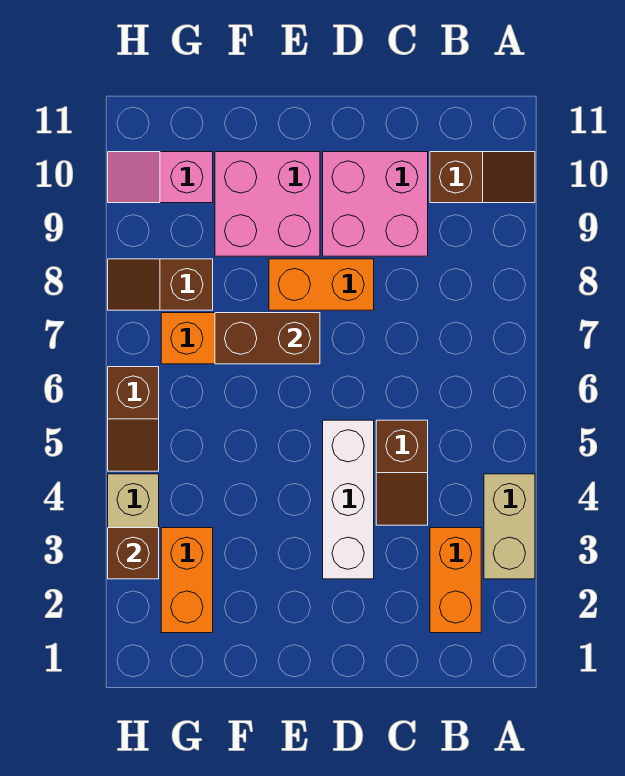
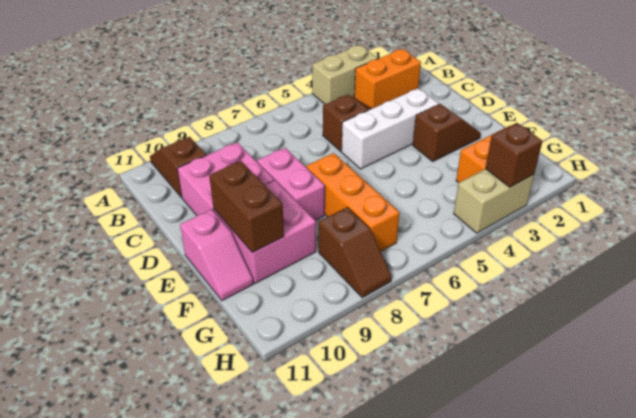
orange brick D8:E8 level 1 -> pink brick D8:E8 level 1
brown brick E7:F7 level 2 -> brown brick E10:F10 level 2
pink slope G10:H10 level 1 top G -> pink slope E11:F11 level 1 top E
brown slope H5:H6 level 1 top 6 -> brown slope E2:E3 level 1 top 3

